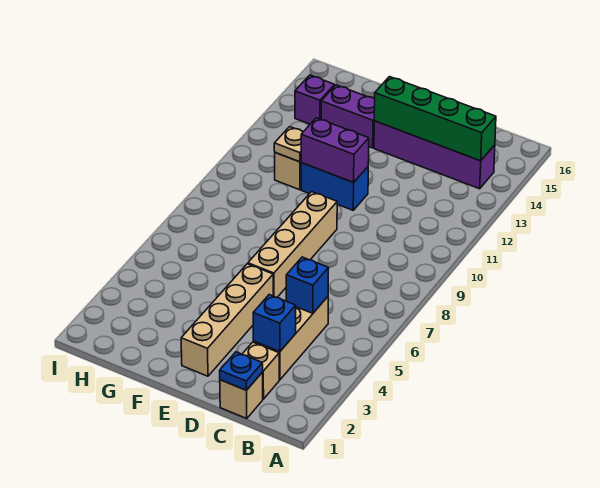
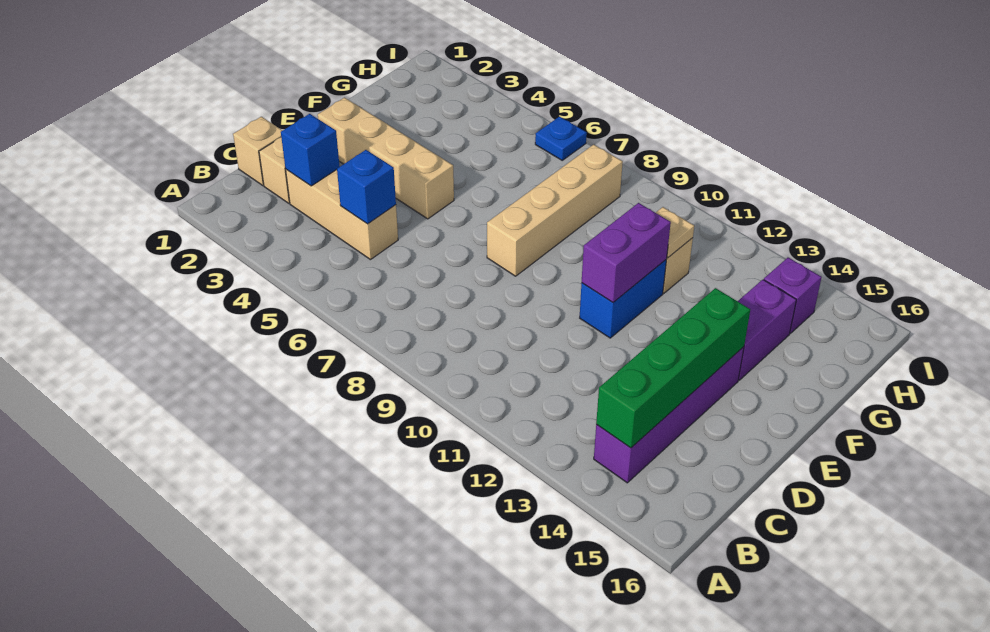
blue plate C1 level 2 -> blue plate I6 level 1
tan brick E6:E9 level 1 -> tan brick E8:H8 level 1

